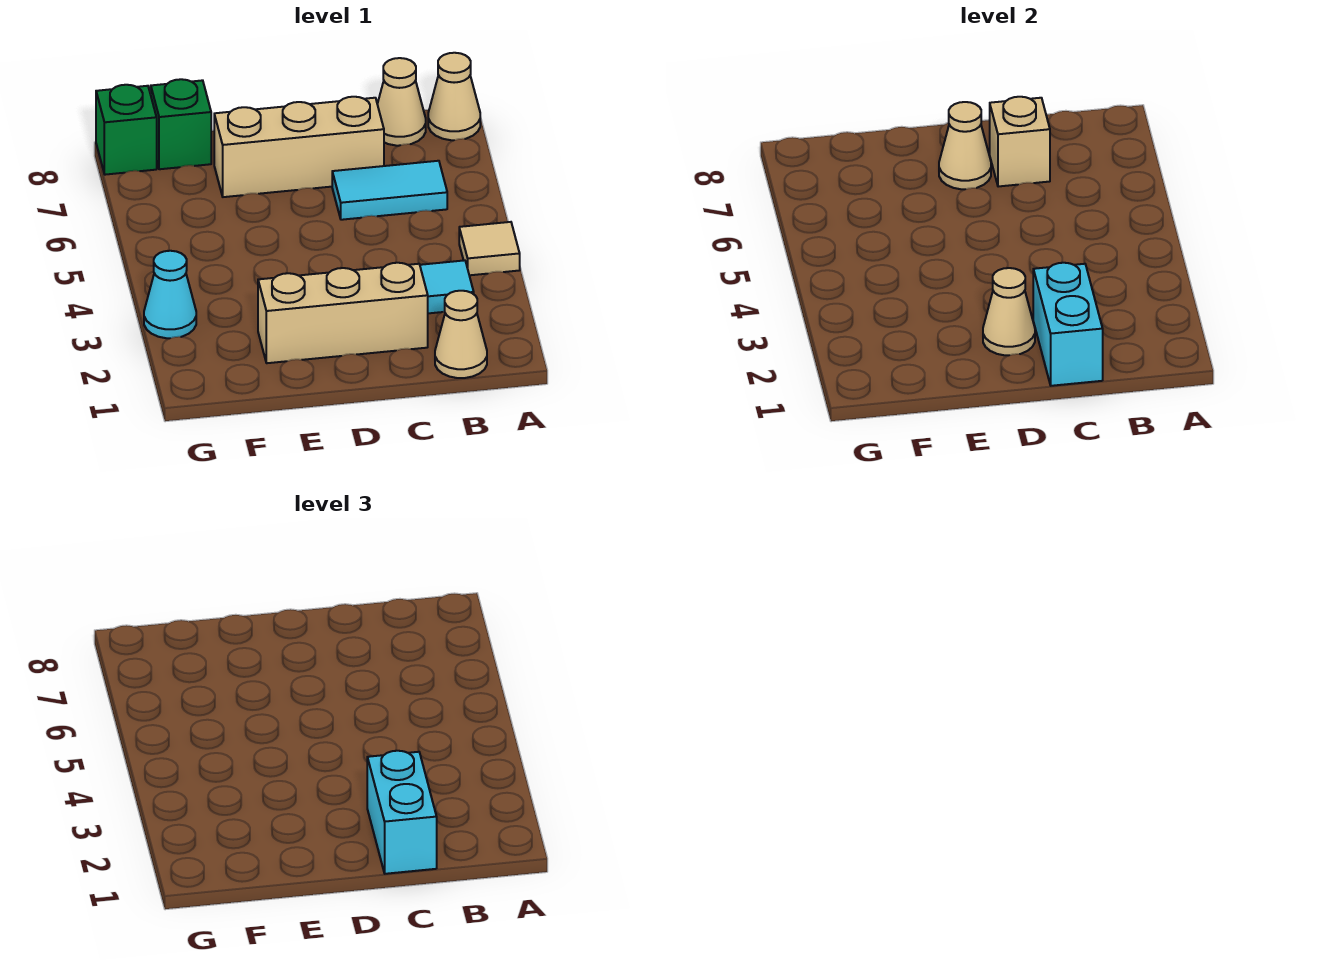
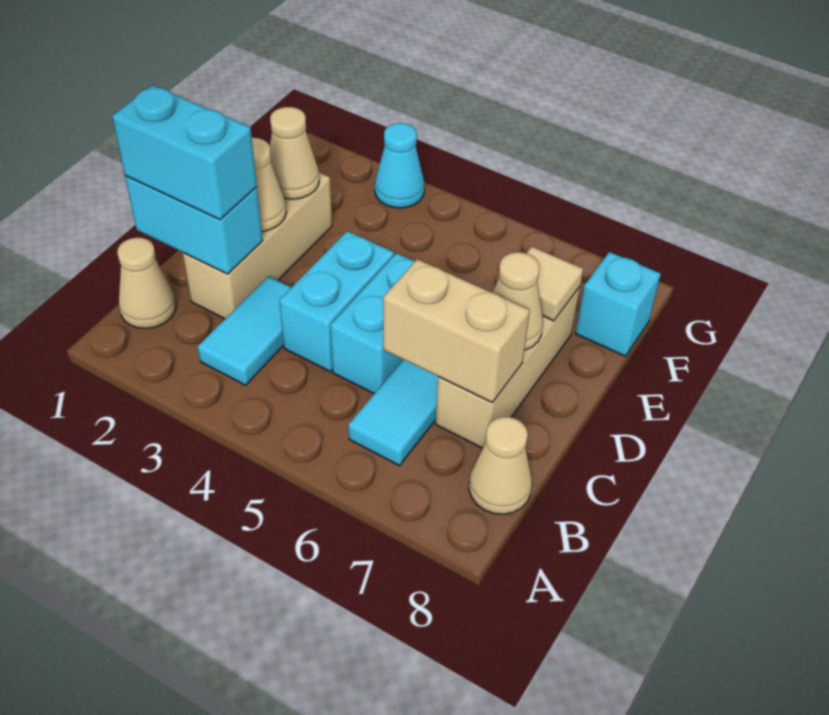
tan tile A4 level 1 -> tan tile E7 level 2
tan cone A8 level 1 -> tan cone E2 level 2
none -> cyan brick C4:D4 level 1
none -> cyan brick C5:D5 level 1
tan brick C7 level 2 -> tan brick C6:C7 level 2
green brick F8 level 1 -> cyan brick F8 level 1
green brick G8 level 1 -> none

